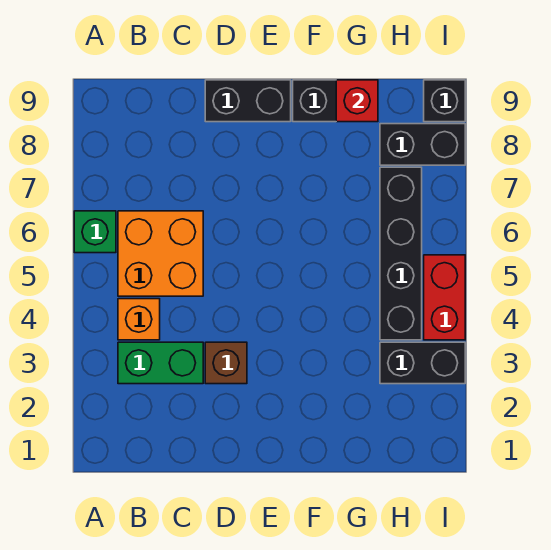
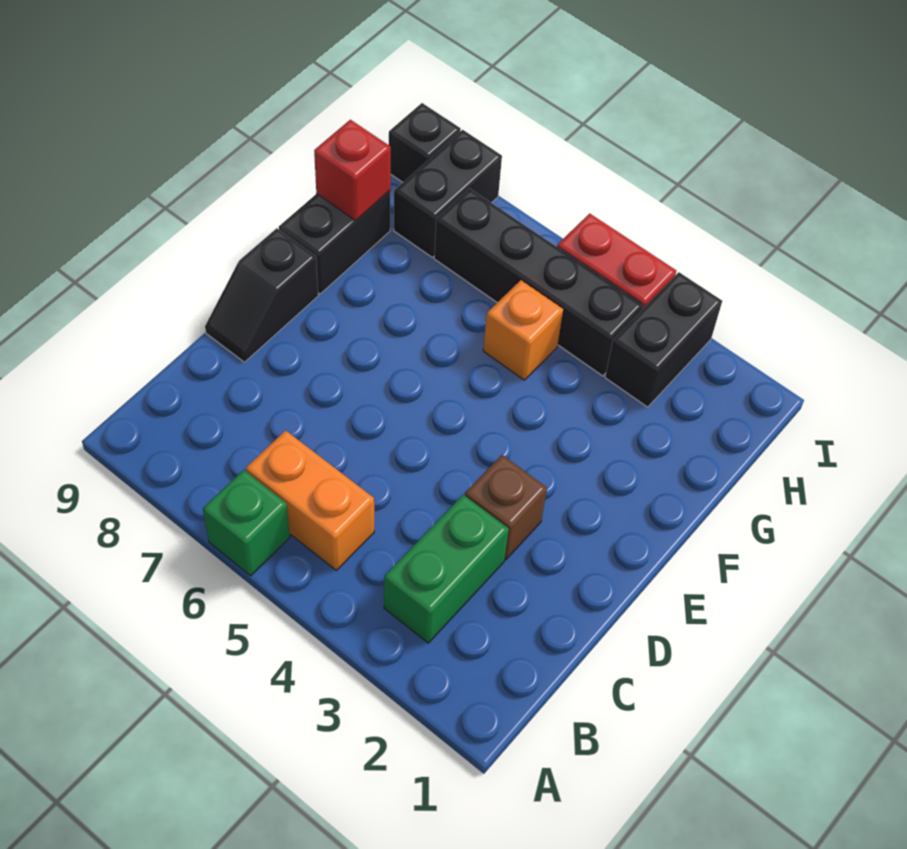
orange brick B4 level 1 -> orange brick G5 level 1
orange brick B5:C6 level 1 -> orange brick B5:B6 level 1
black brick D9:E9 level 1 -> black slope D9:E9 level 1 top E

